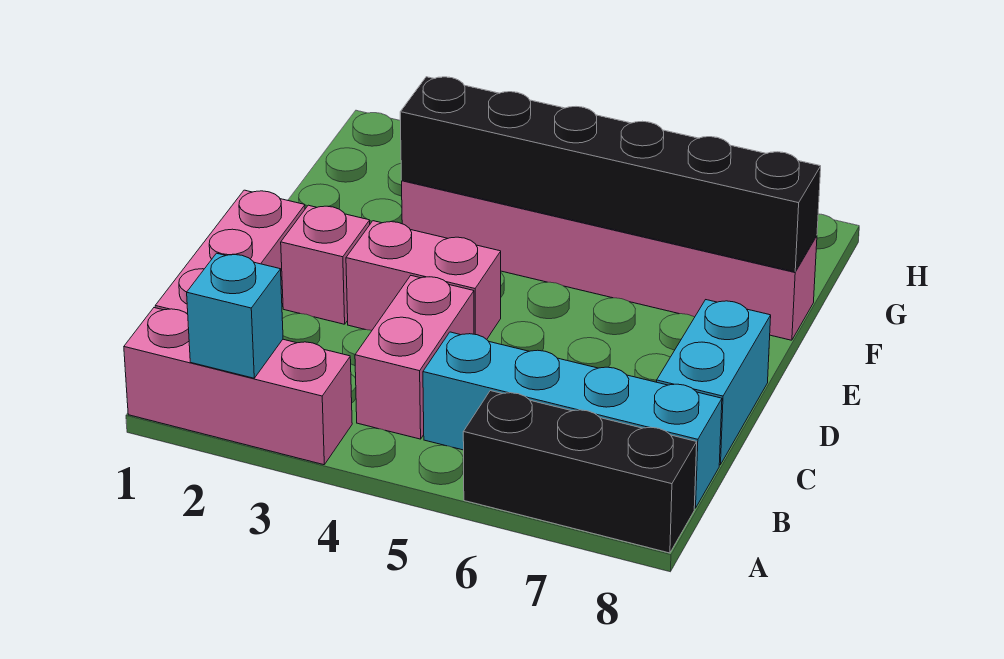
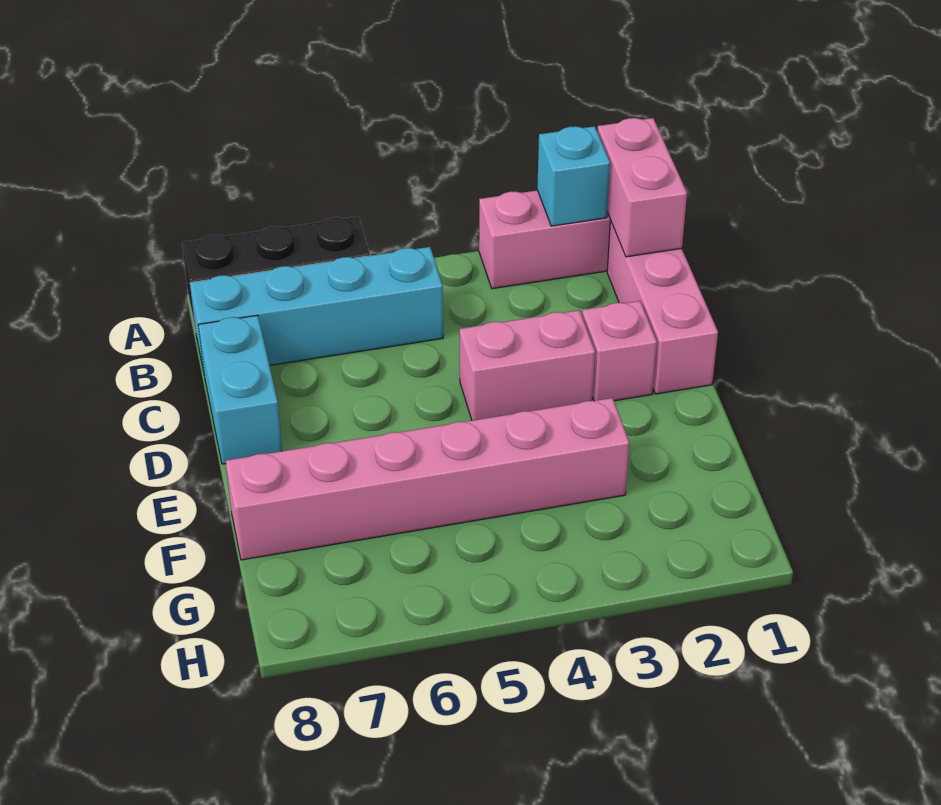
pink brick B4:C4 level 1 -> pink brick A1:B1 level 2
black brick F3:F8 level 2 -> none

